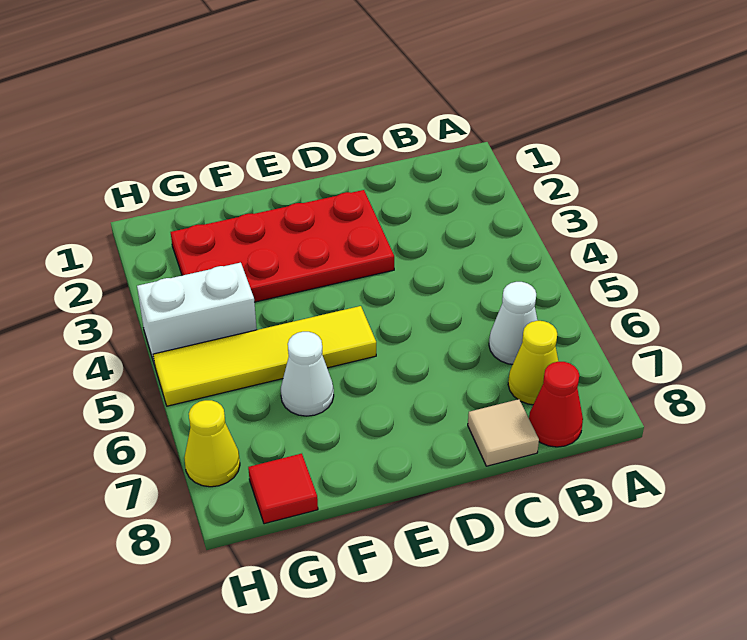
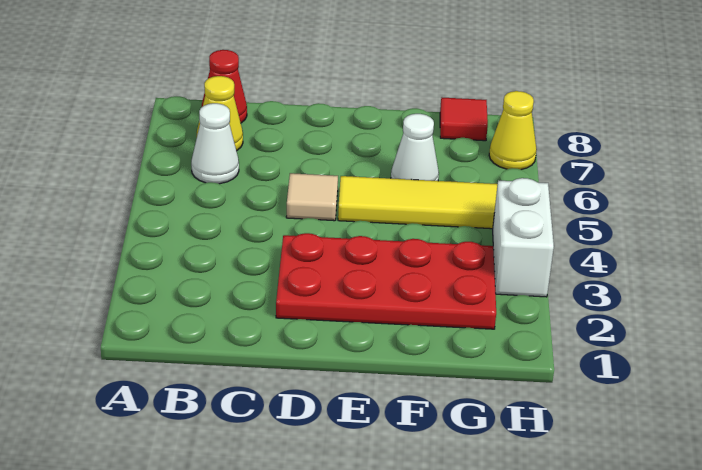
tan tile C8 level 1 -> tan tile D5 level 1
white brick G4:H4 level 1 -> white brick H3:H4 level 1

